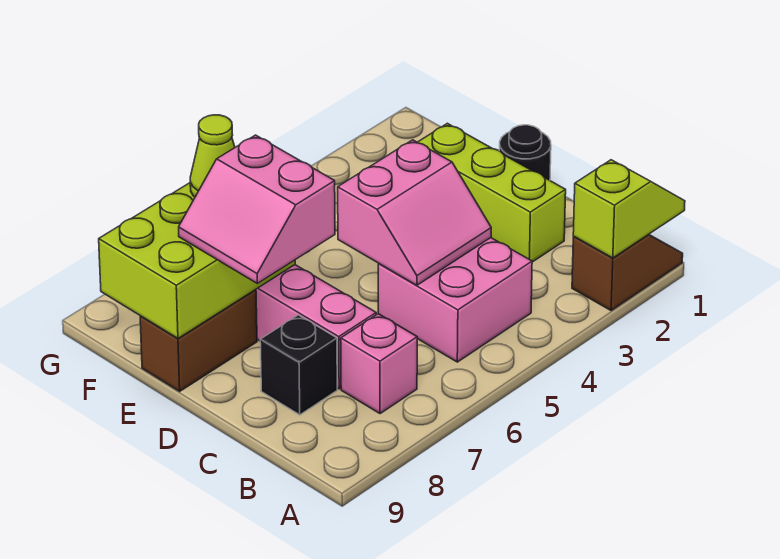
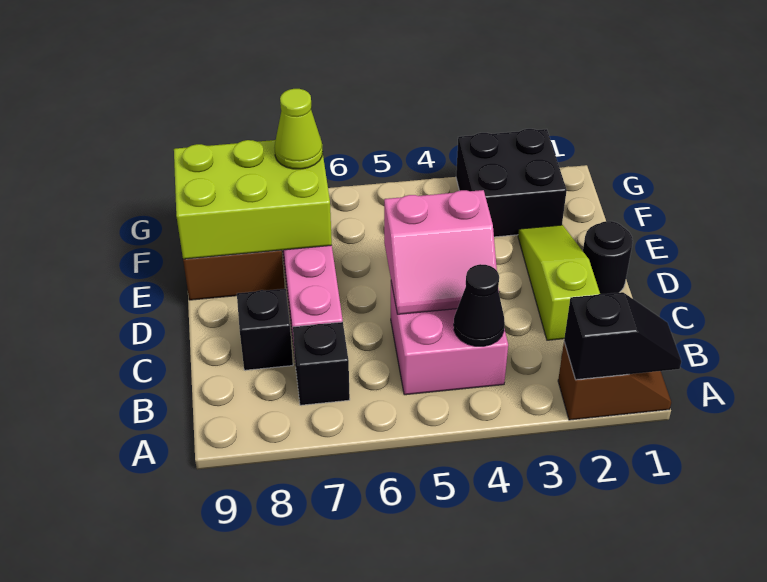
lime slope A1:A2 level 2 top 2 -> black slope A1:A2 level 2 top 2
none -> black cone B4 level 2
pink brick B7 level 1 -> black brick B7 level 1
lime brick C2:E2 level 1 -> lime slope C2:E2 level 1 top C
pink slope D7:E8 level 3 top 7 -> none
none -> black brick F2:G3 level 1

